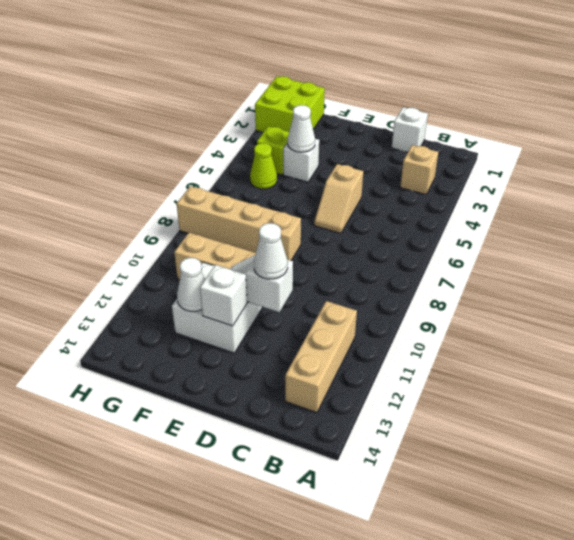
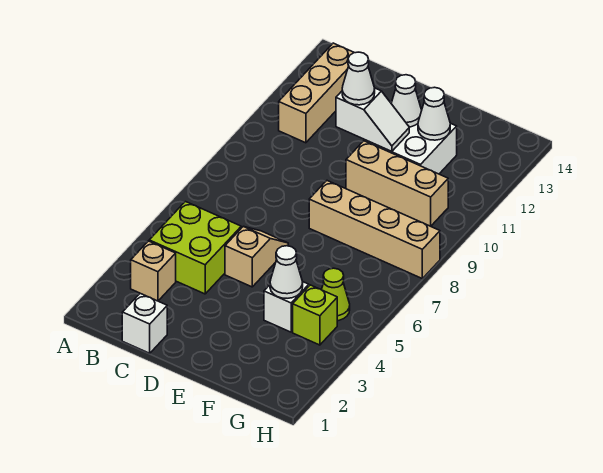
white brick E12 level 2 -> white cone E12 level 2
lime brick G1:H2 level 1 -> lime brick B4:C5 level 1

